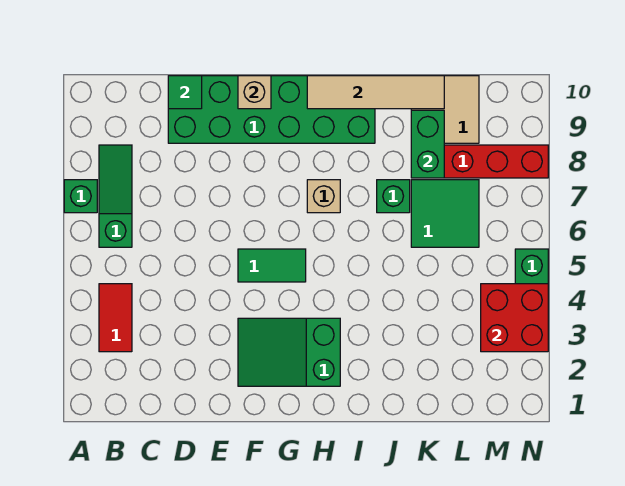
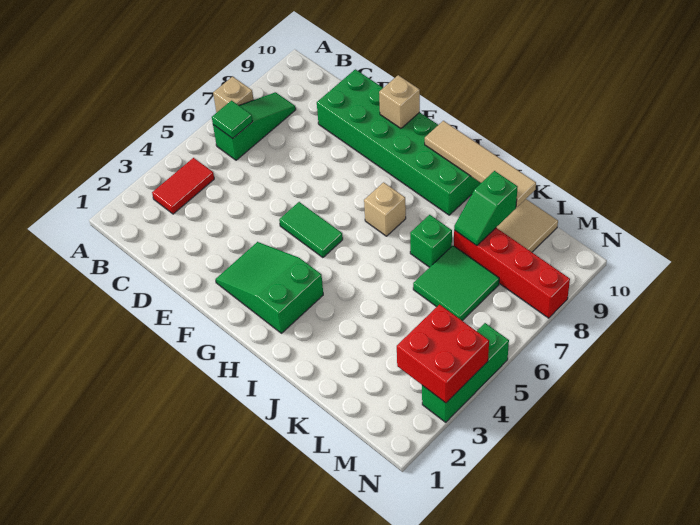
green brick A7 level 1 -> tan brick A7 level 1
green tile D10 level 2 -> green tile B6 level 2
green brick K8:K9 level 2 -> green slope K8:K9 level 2 top 9

